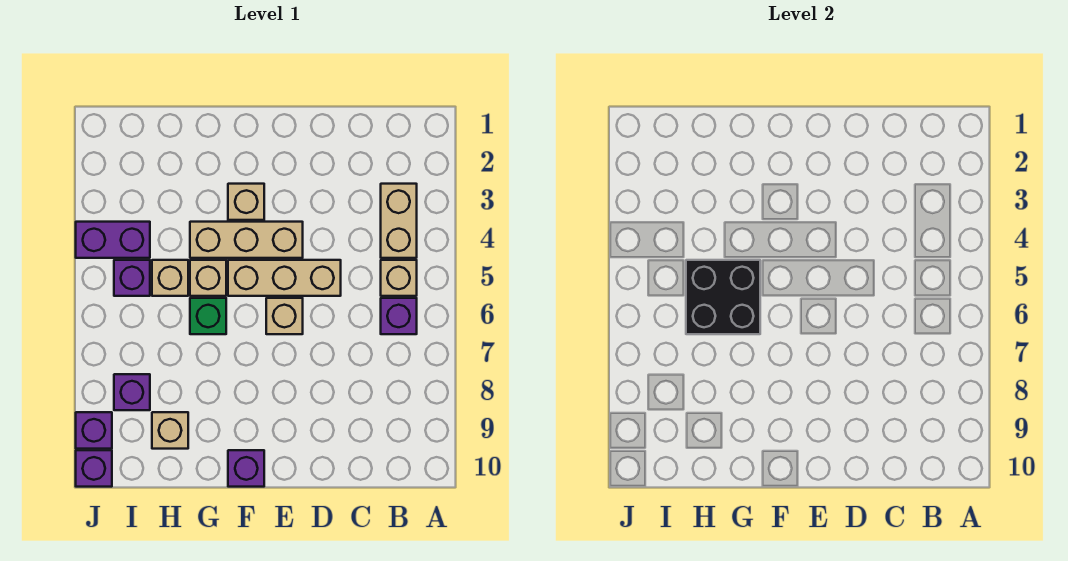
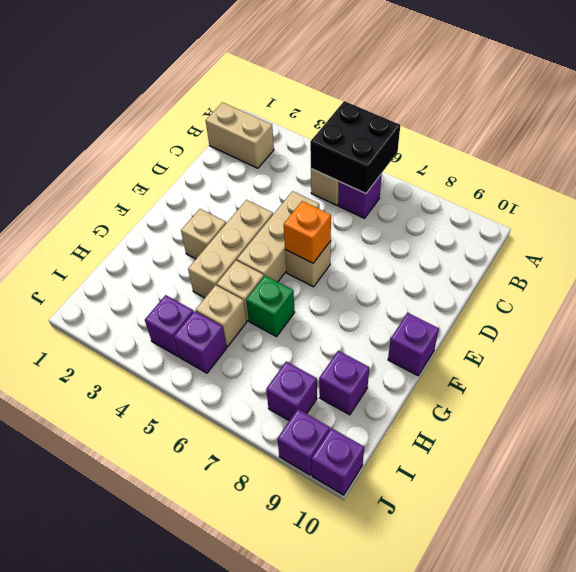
tan brick B3:B4 level 1 -> tan brick B1:B2 level 1
none -> orange brick E6 level 2
black brick G5:H6 level 2 -> black brick A5:B6 level 2
tan brick H9 level 1 -> purple brick H9 level 1
purple brick I4:J4 level 1 -> purple brick I4 level 1

